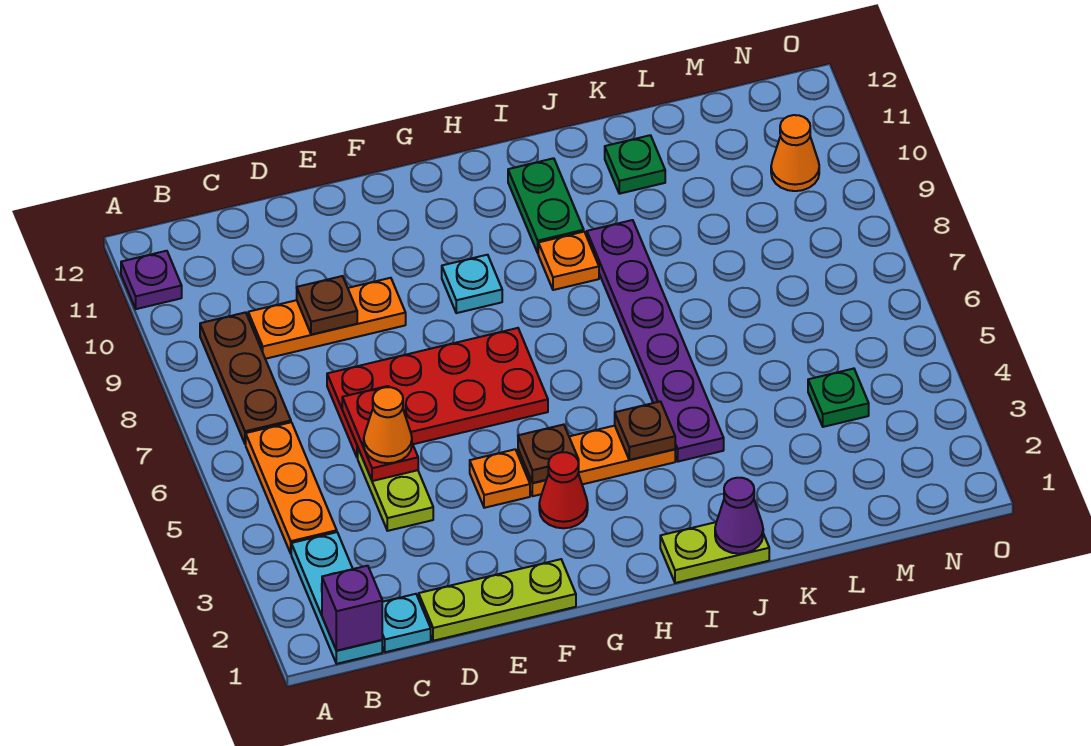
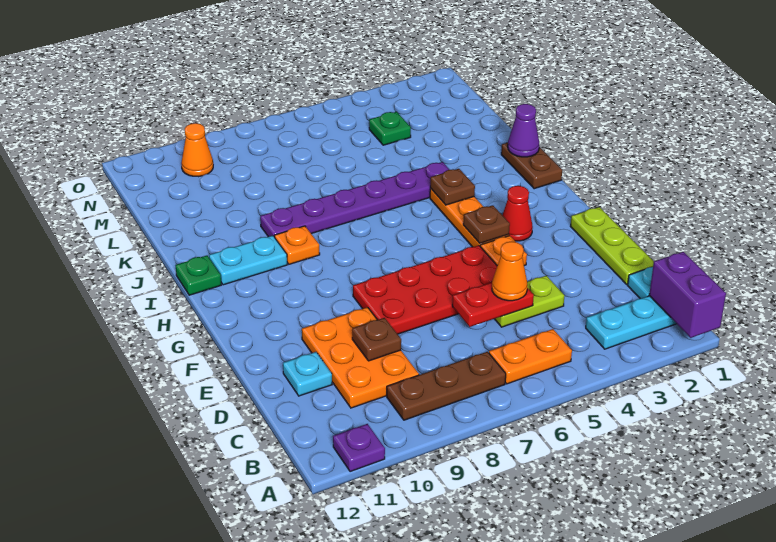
purple brick B1 level 2 -> purple brick A1:B1 level 2
orange plate B4:B6 level 1 -> orange plate B5:B6 level 1
orange plate C9:E9 level 1 -> orange plate C9:E10 level 1
red plate D6:G7 level 1 -> red plate E5:F8 level 1
cyan plate G9 level 1 -> cyan plate D11 level 1
lime plate I1:J1 level 1 -> brown plate I1:J1 level 1
green plate I10:I11 level 1 -> cyan plate I10:I11 level 1
green plate K11 level 1 -> green plate I12 level 1

